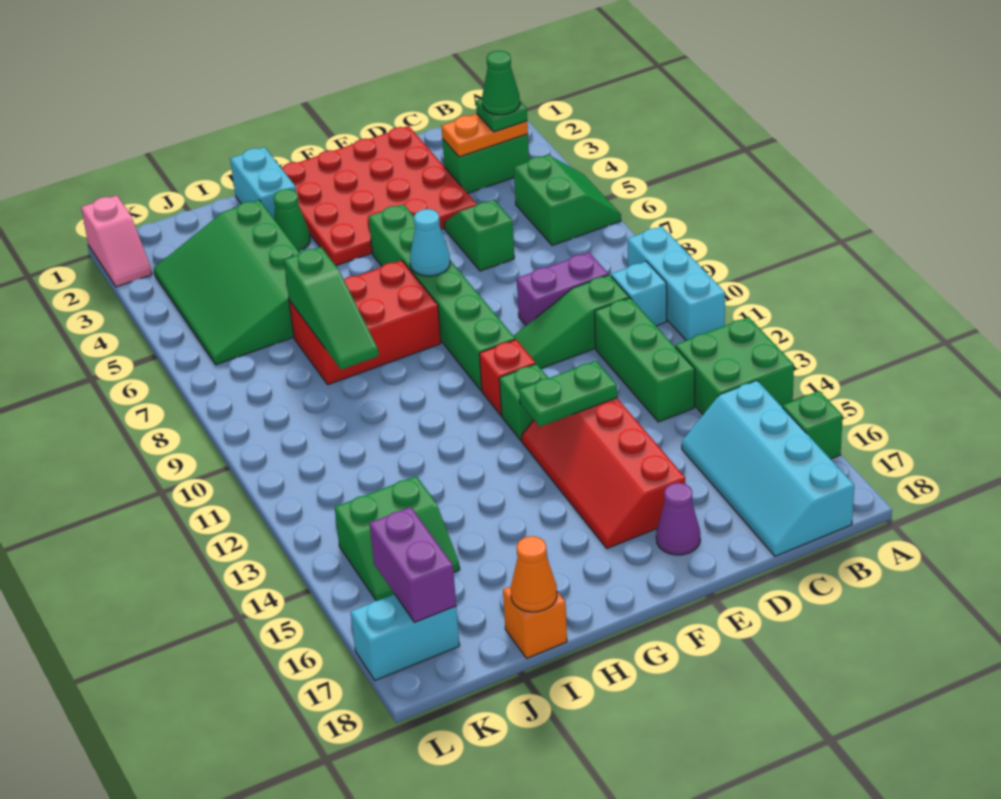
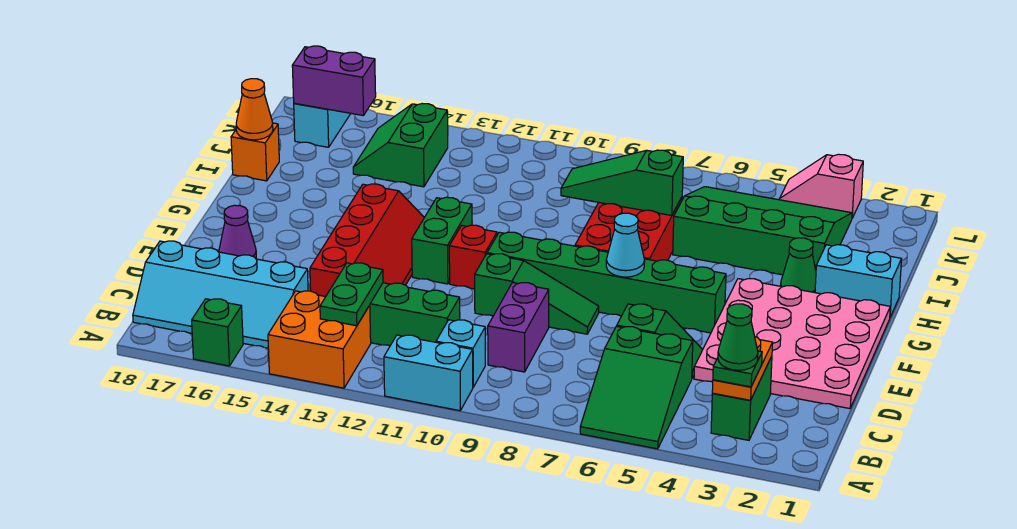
green slope A5:B6 level 1 top B -> green slope A5:C6 level 1 top C
cyan brick A9:A11 level 1 -> cyan brick A10:A11 level 1
green brick A13:B14 level 1 -> orange brick A13:B14 level 1
cyan slope B15:C18 level 1 top B -> cyan slope B15:C18 level 1 top C
green slope C10:E10 level 1 top C -> green slope E8:E10 level 1 top 10
red plate D1:G4 level 1 -> pink plate D1:G4 level 1
red slope E13:F16 level 1 top E -> red slope D13:G14 level 1 top 14
green plate E13:F13 level 2 -> green plate B13:C13 level 2
green brick F12 level 1 -> green brick F12:G12 level 1
pink slope L1:L2 level 1 top 1 -> pink slope L3:L4 level 1 top 3

